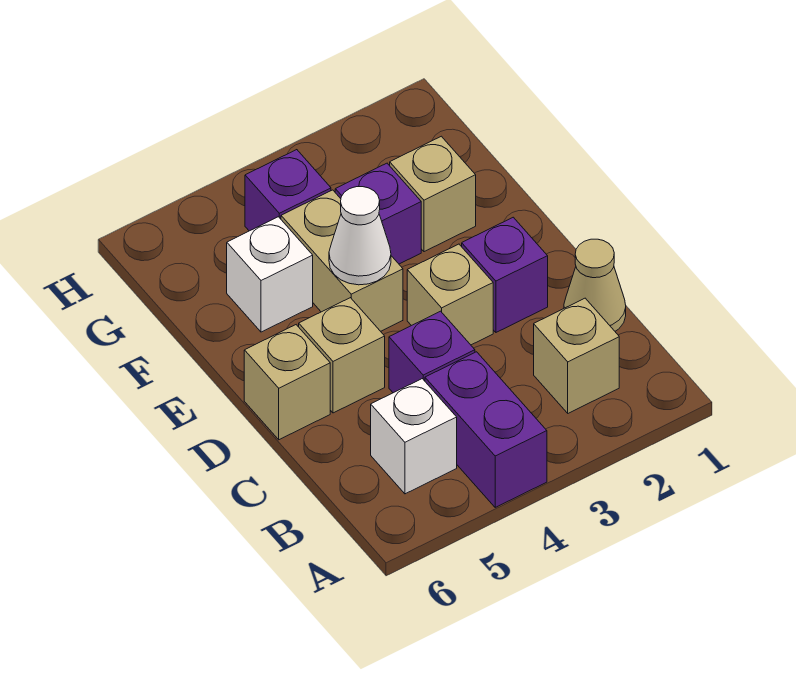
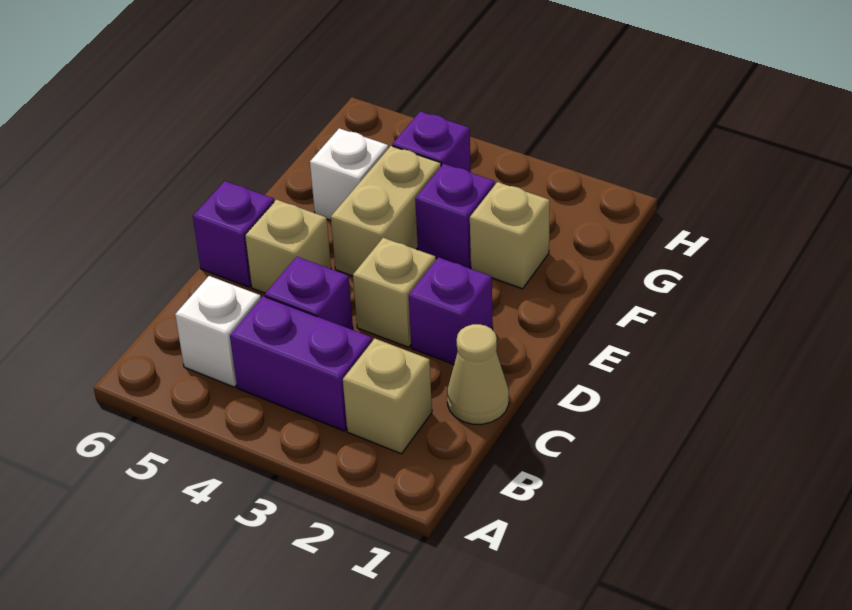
purple brick A4:B4 level 1 -> purple brick B3:B4 level 1
tan brick D6 level 1 -> purple brick D6 level 1
white cone E4 level 2 -> none

